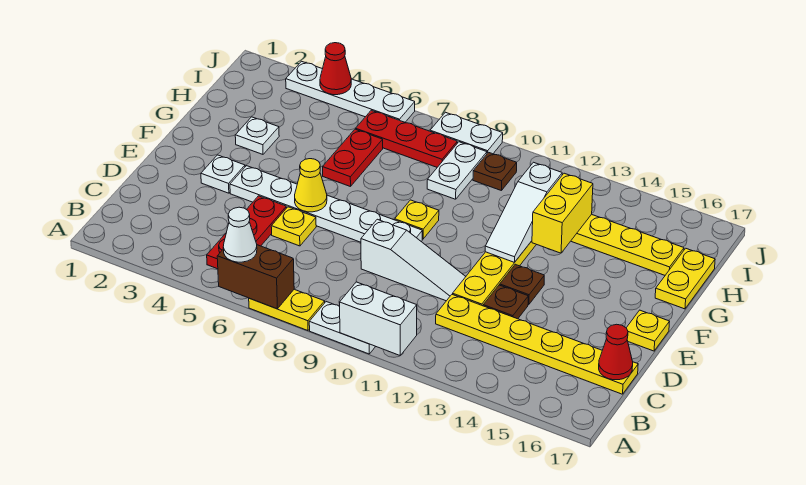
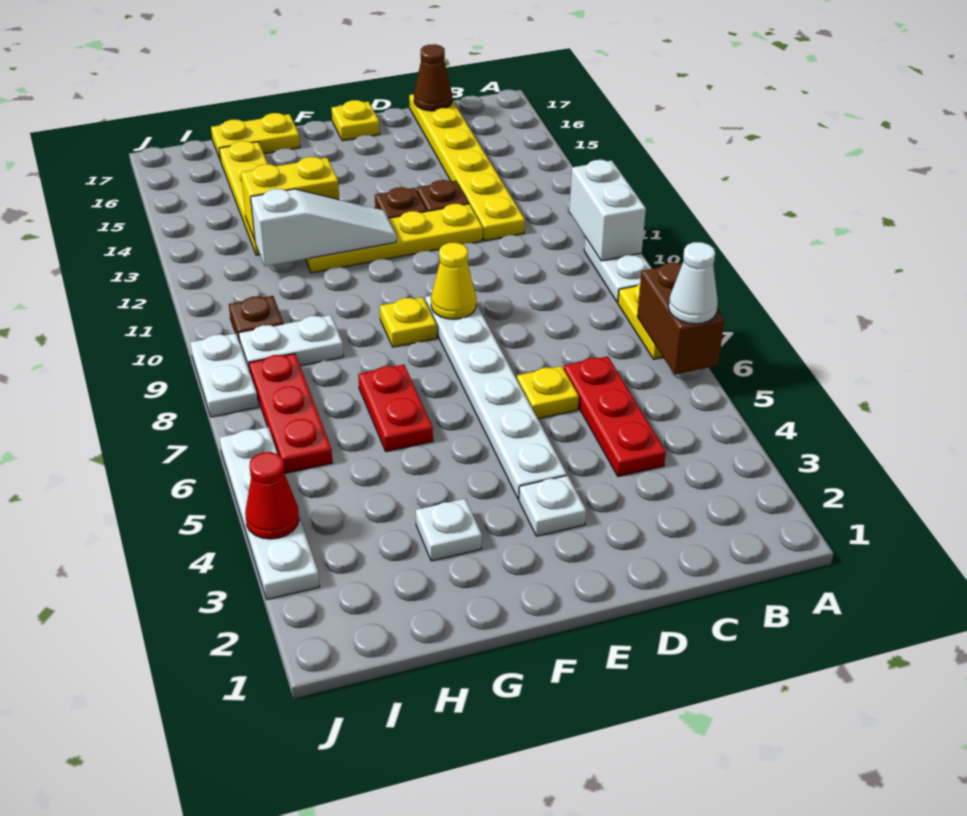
red plate B5:D5 level 1 -> red plate C4:C6 level 1
red cone C17 level 2 -> brown cone C17 level 2
white slope D9:D11 level 1 top 9 -> none
yellow cone E6 level 2 -> yellow cone E9 level 2
red plate G6:H6 level 1 -> red plate G6:G7 level 1

